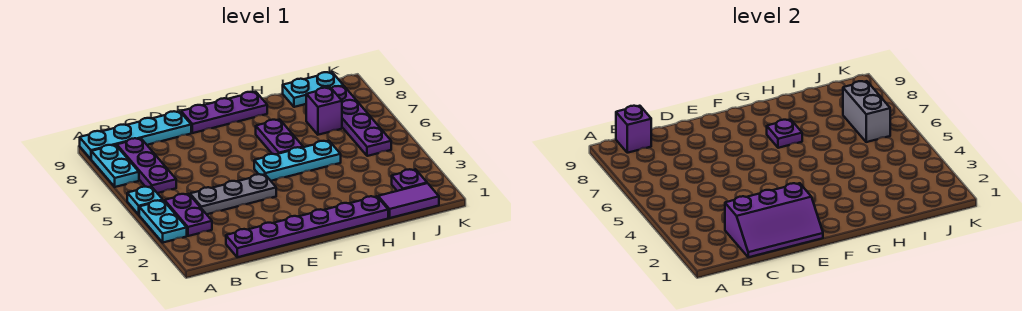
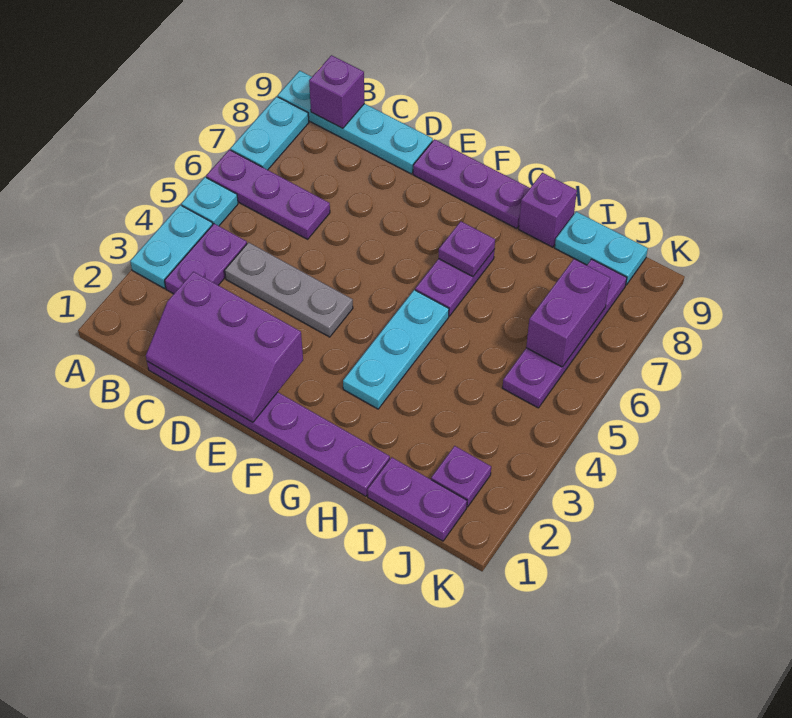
purple plate B6:B8 level 1 -> purple plate A6:C6 level 1
cyan plate F5:H5 level 1 -> cyan plate G3:G5 level 1
purple tile I1:J1 level 1 -> purple plate I1:J1 level 1
purple brick I7 level 1 -> purple brick H9 level 1
grey brick J6:J7 level 2 -> purple brick J6:J7 level 2

